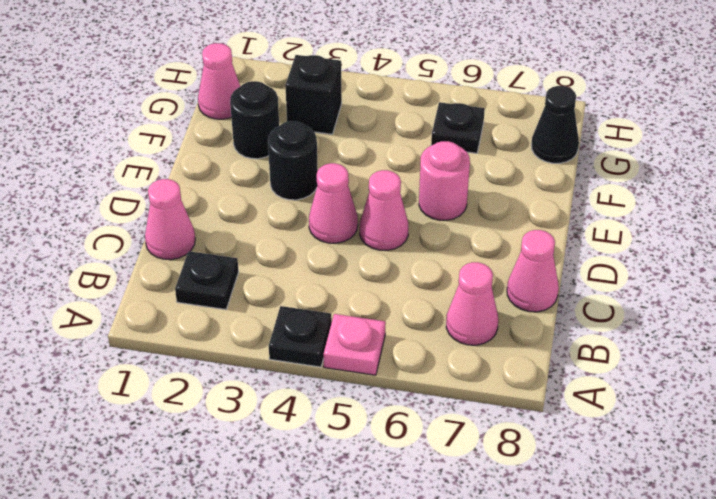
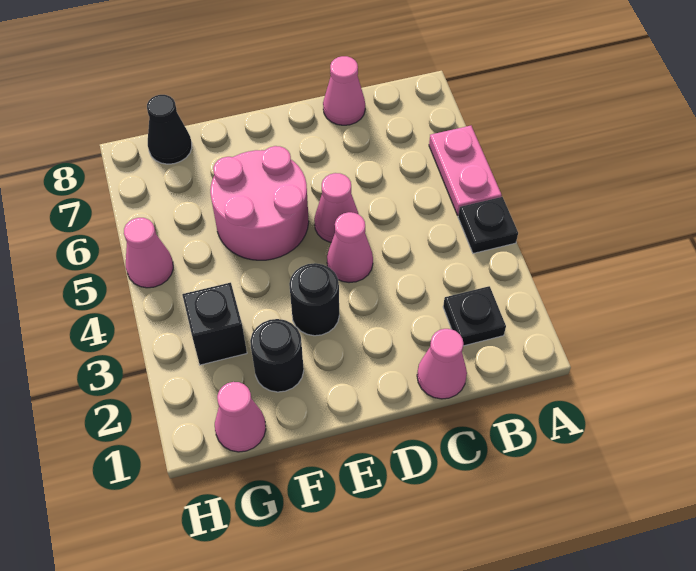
pink plate A5 level 1 -> pink plate A5:A6 level 1
pink cone B7 level 1 -> pink cone H5 level 1
pink round brick E6 level 1 -> pink round brick E5:F6 level 1
black plate G6 level 1 -> none

